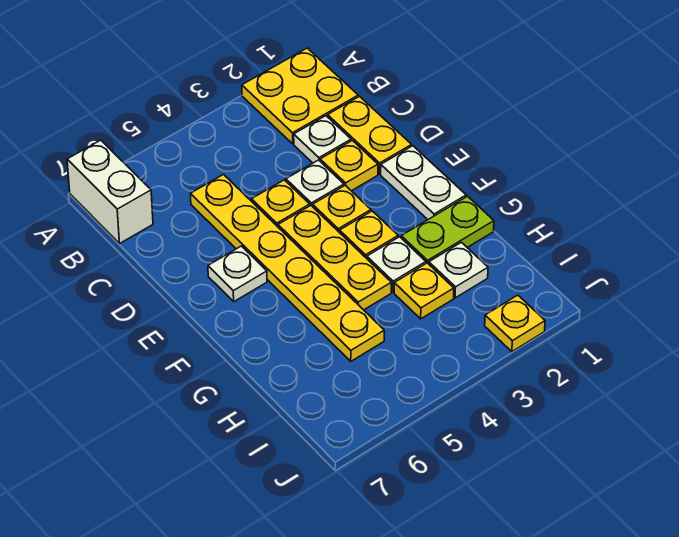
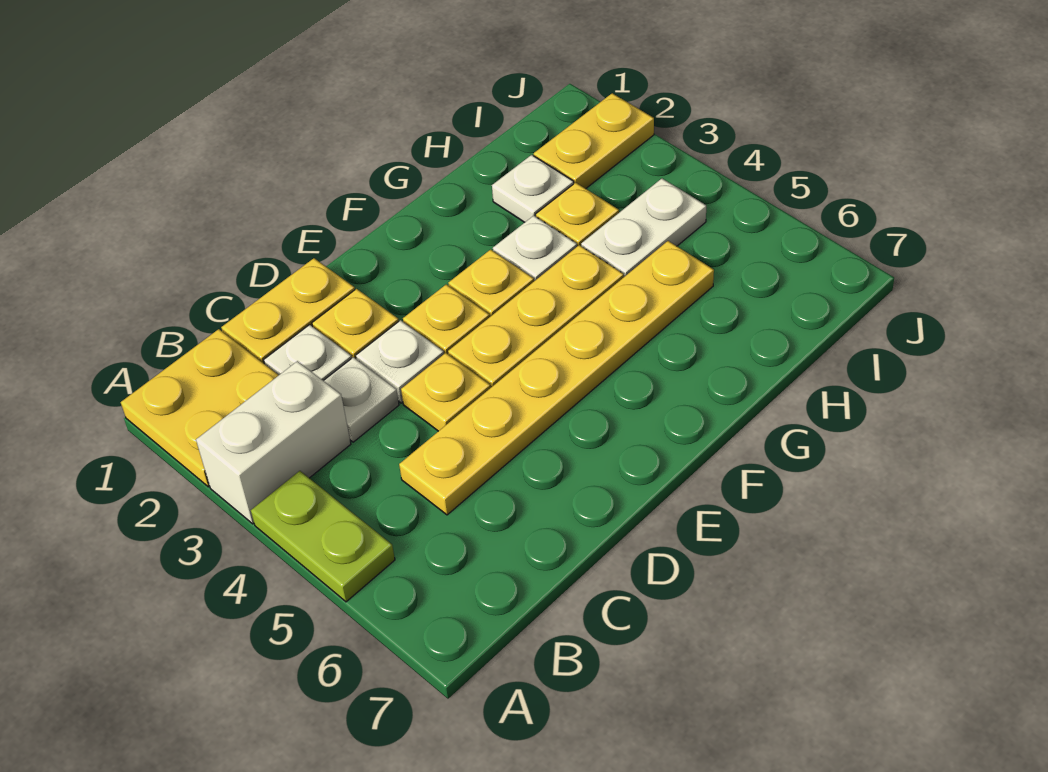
white brick A7:B7 level 1 -> white brick A3:B3 level 1
white plate E1:F1 level 1 -> white plate H4:I4 level 1
white plate E6 level 1 -> white plate C3 level 1
lime plate G1:G2 level 1 -> lime plate A4:A5 level 1
yellow plate J2 level 1 -> yellow plate I2:J2 level 1

